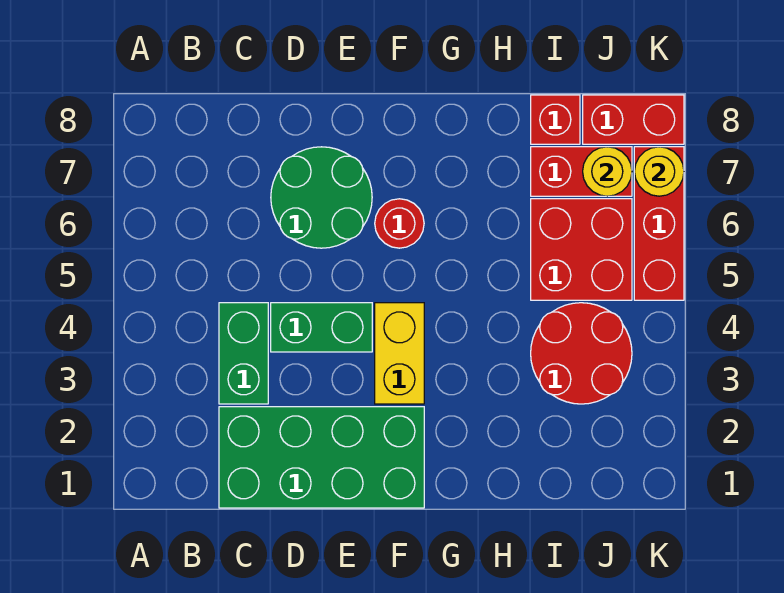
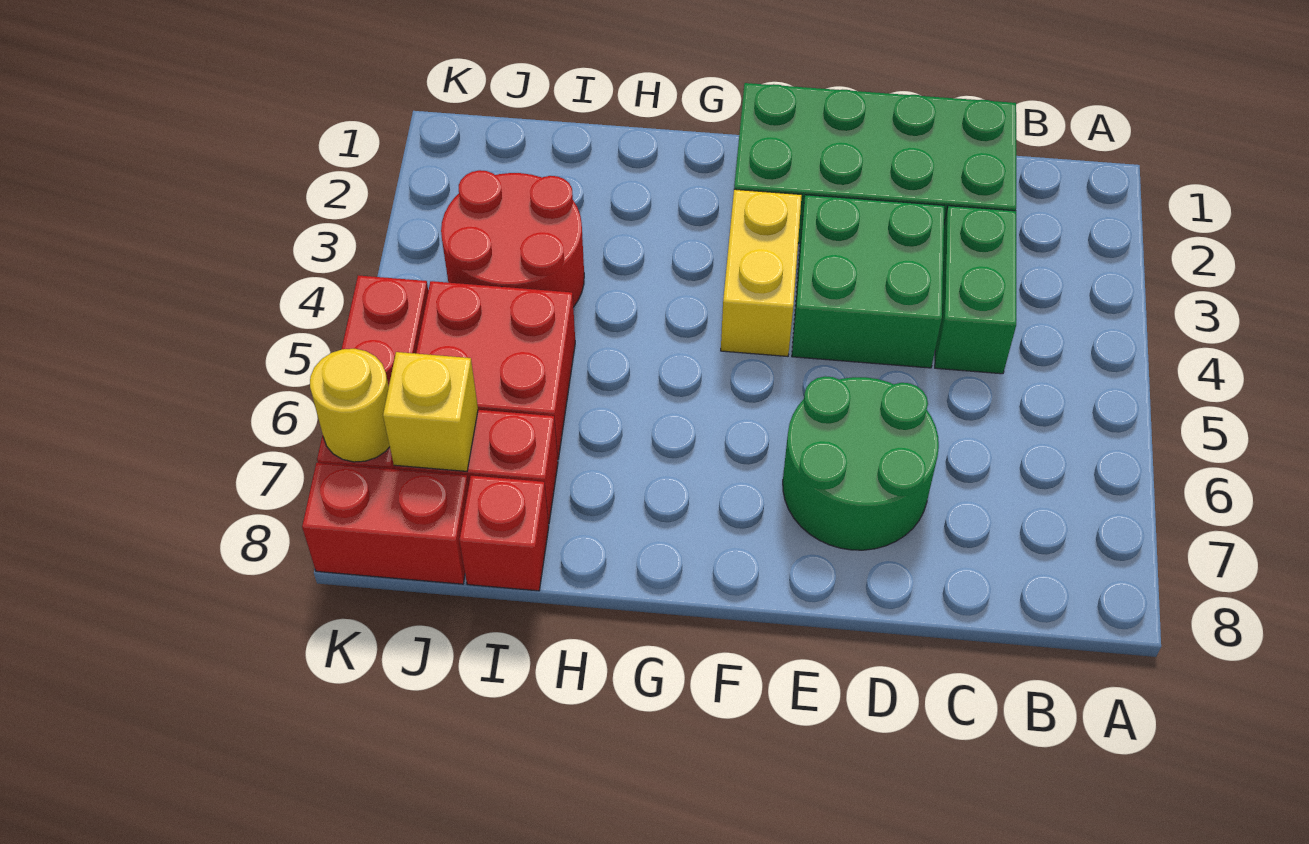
green brick D4:E4 level 1 -> green brick D3:E4 level 1
red round brick F6 level 1 -> none
yellow round brick J7 level 2 -> yellow brick J7 level 2

